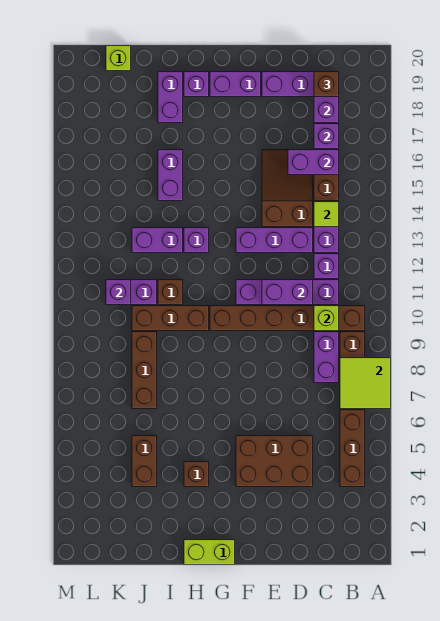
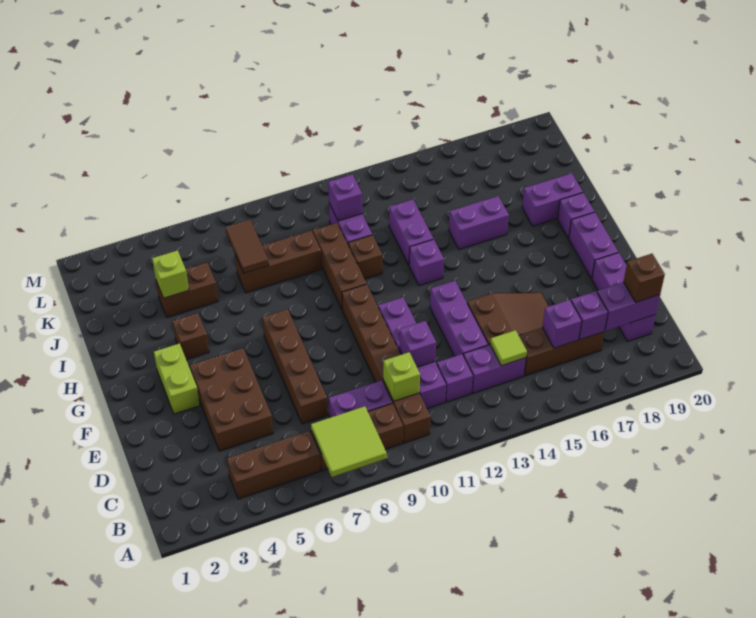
purple brick C16:D16 level 2 -> purple brick C16 level 2
none -> brown brick D7:G7 level 1
purple brick D11:E11 level 2 -> purple brick D11 level 2
lime brick G1:H1 level 1 -> lime brick F3:G3 level 1
none -> brown tile J7:K7 level 2
lime brick K20 level 1 -> lime brick J4 level 2

